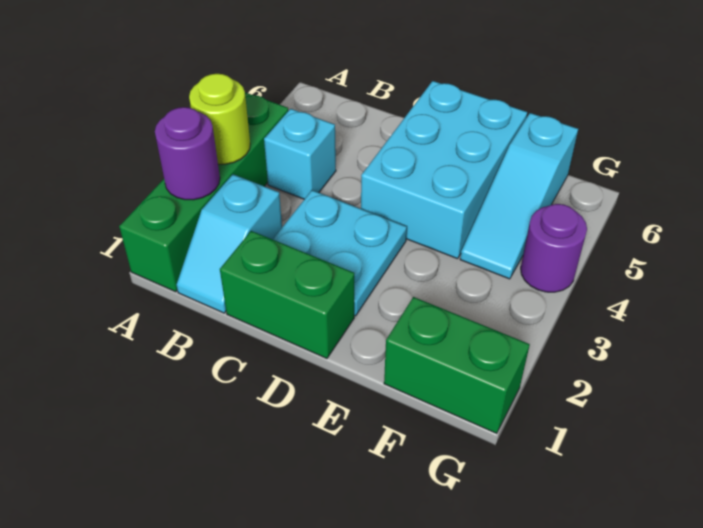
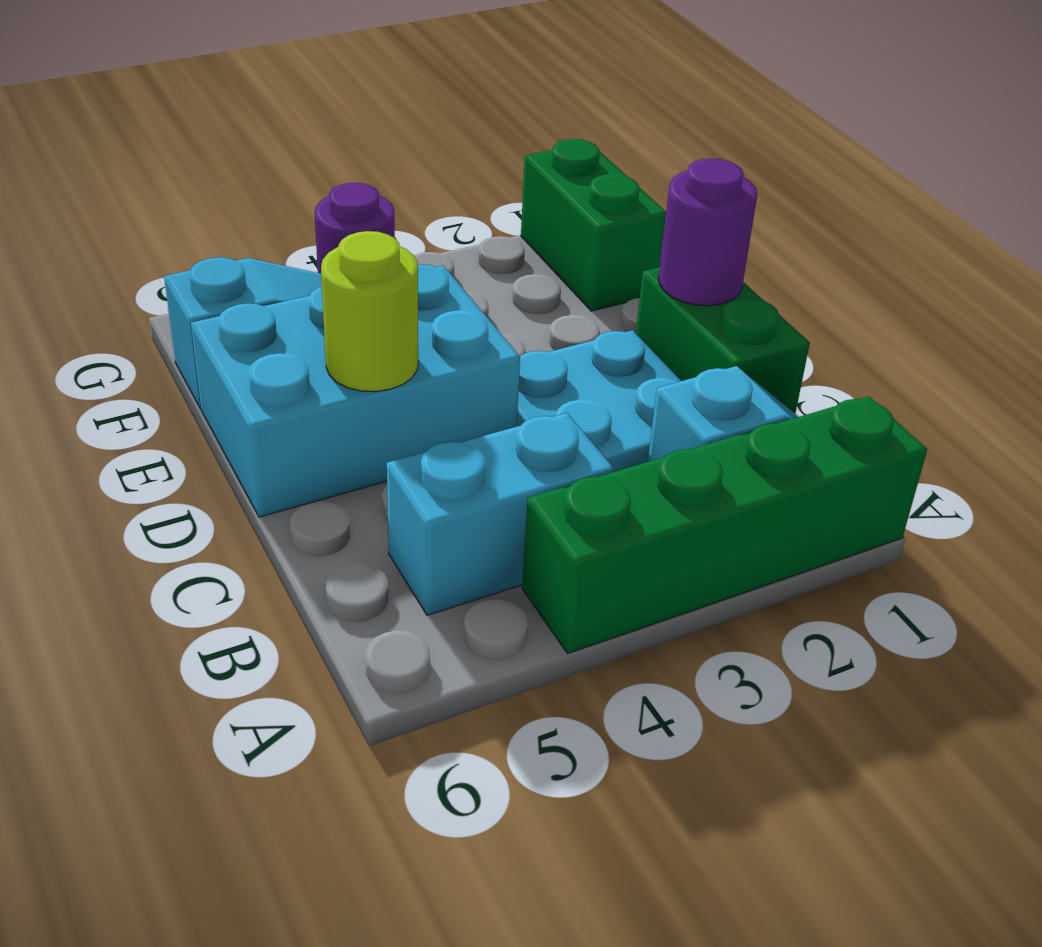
purple round brick A2 level 2 -> purple round brick D1 level 2
lime round brick A3 level 2 -> lime round brick D5 level 2
cyan brick B4 level 1 -> cyan brick B4:B5 level 1

